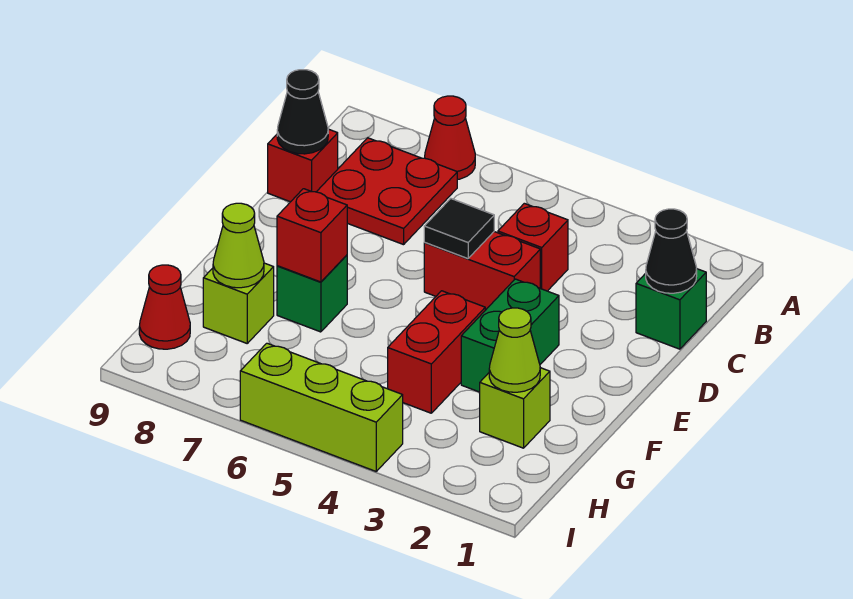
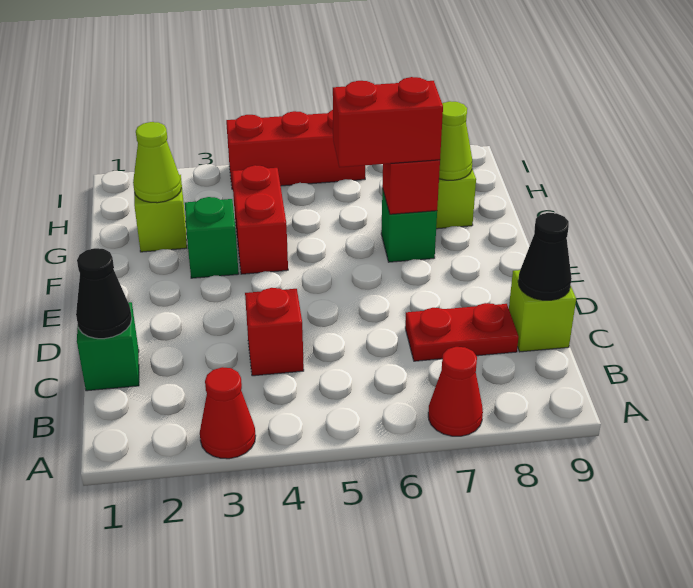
red plate B7:C8 level 1 -> red plate C7:C8 level 1
red brick C9 level 1 -> lime brick C9 level 1
red brick D4:D5 level 1 -> red brick F6:F7 level 3
black tile D5 level 2 -> none
green brick E3:F3 level 1 -> green brick F3 level 1
red cone H9 level 1 -> red cone A3 level 1
lime brick I4:I6 level 1 -> red brick I4:I6 level 1

